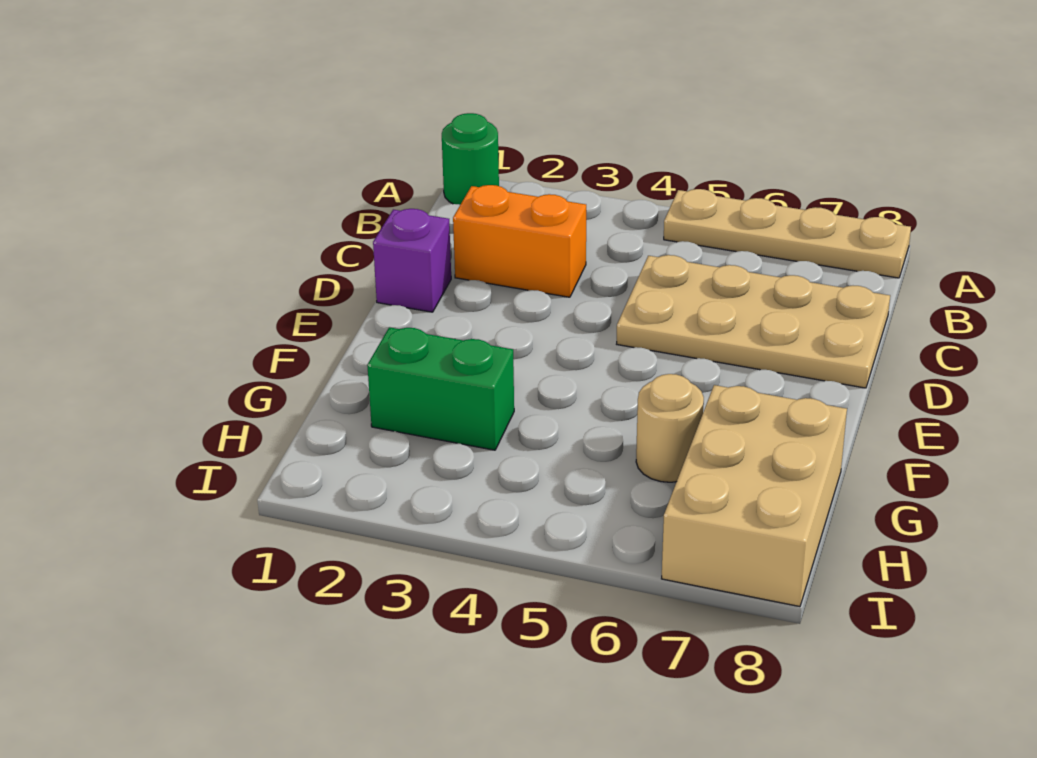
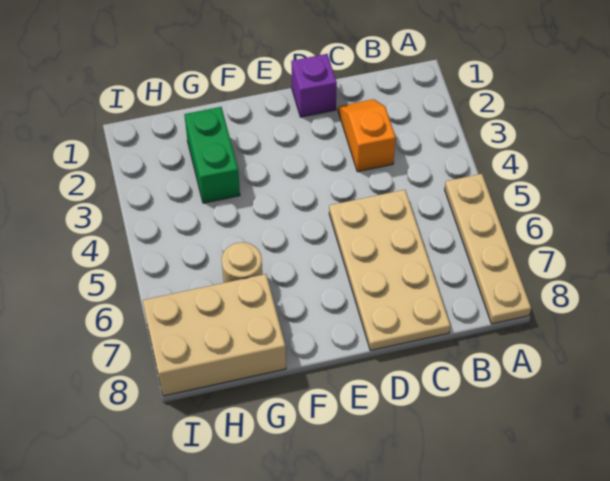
green round brick A1 level 1 -> none
orange brick C2:C3 level 1 -> orange slope C2:C3 level 1 top 3

